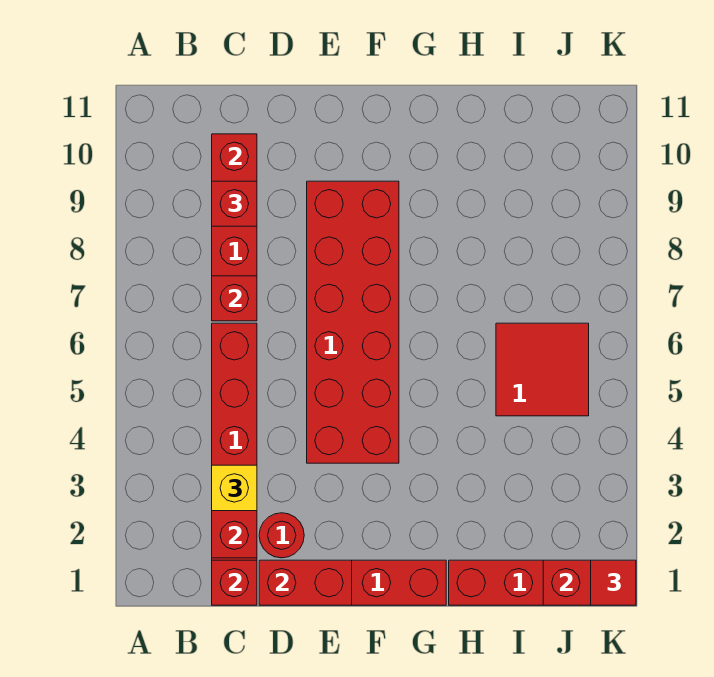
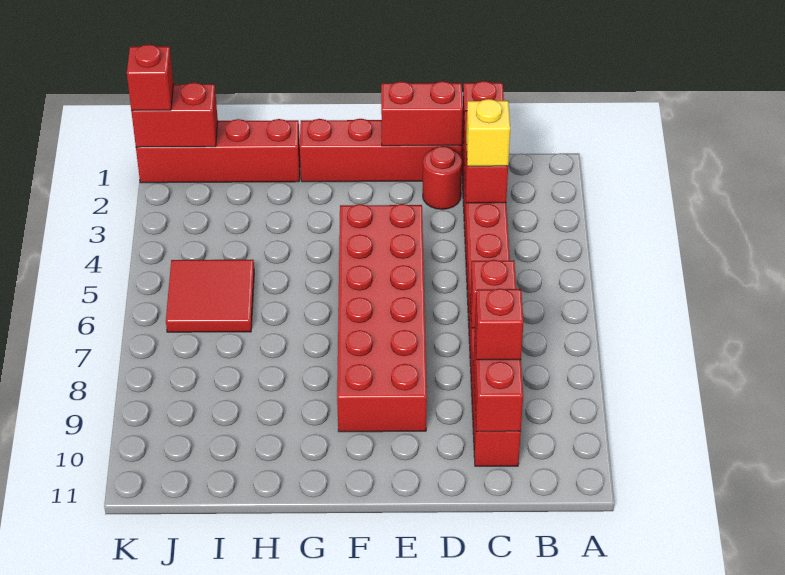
red tile K1 level 3 -> red brick K1 level 3

